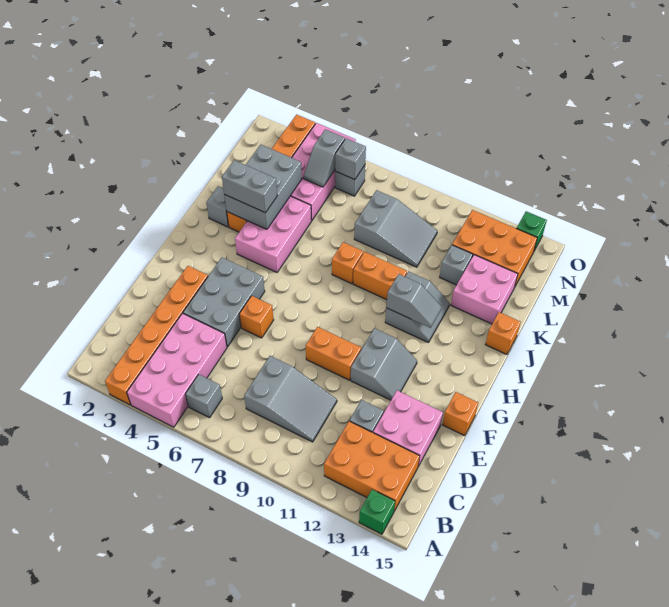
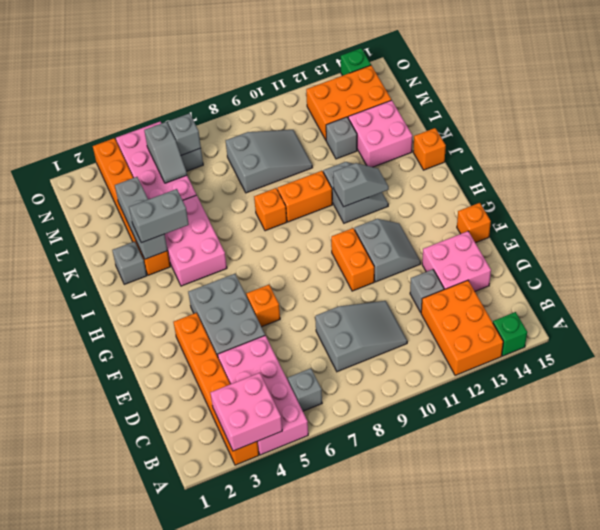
none -> pink brick A3:B4 level 2
orange brick B12:C14 level 1 -> orange brick A12:C13 level 1
orange brick F9:F10 level 1 -> orange brick F10:G10 level 1
grey brick J3:L4 level 2 -> grey brick J3:L3 level 2

